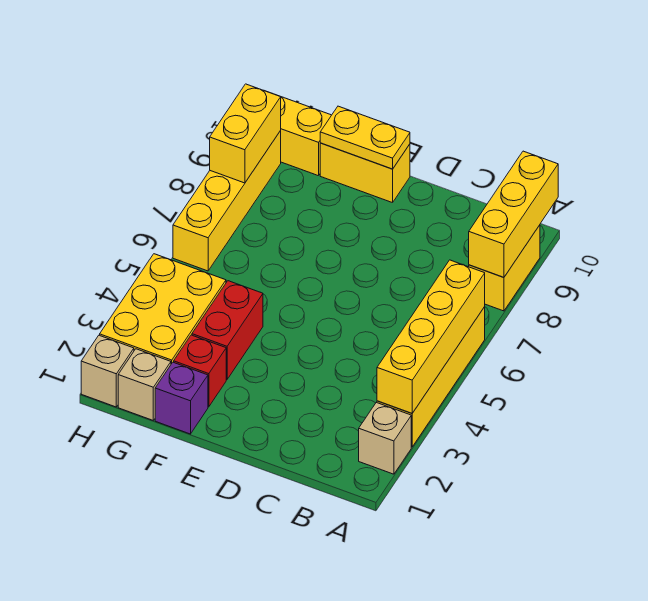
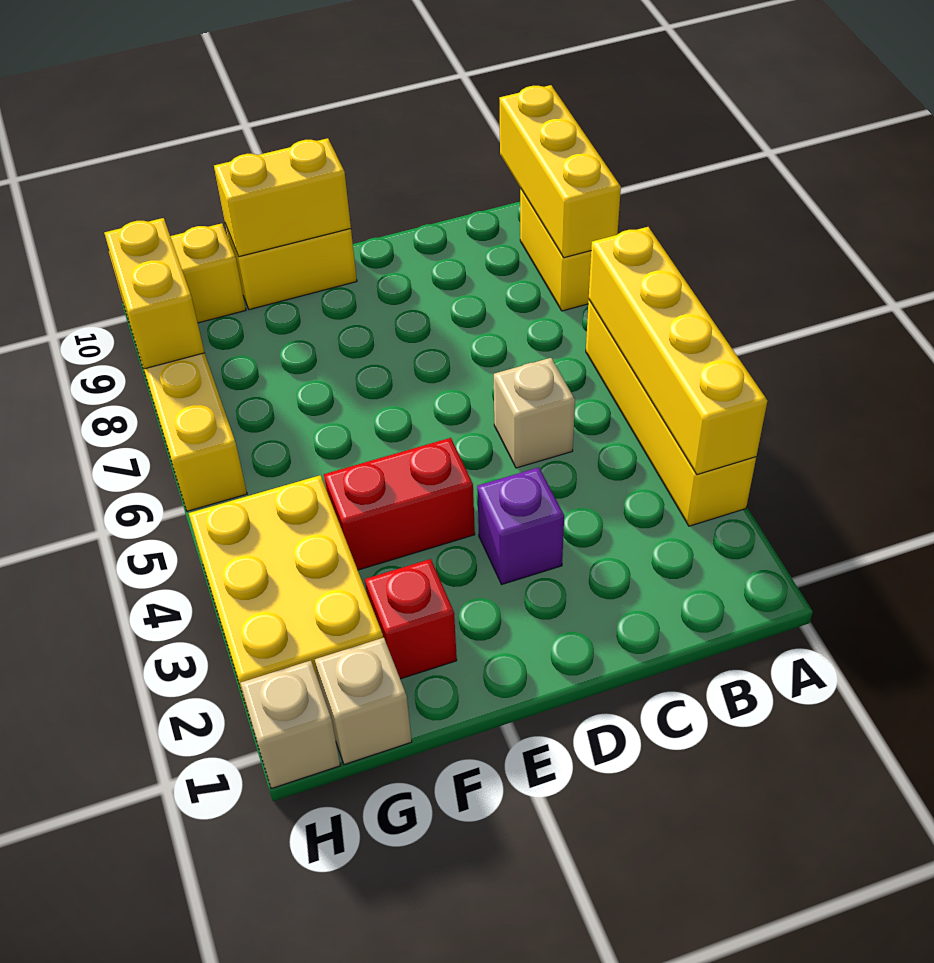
tan brick A2 level 1 -> tan brick C5 level 1
yellow plate E10:F10 level 2 -> yellow brick E10:F10 level 2
purple brick F1 level 1 -> purple brick D3 level 1
red brick F3:F4 level 1 -> red brick E4:F4 level 1

